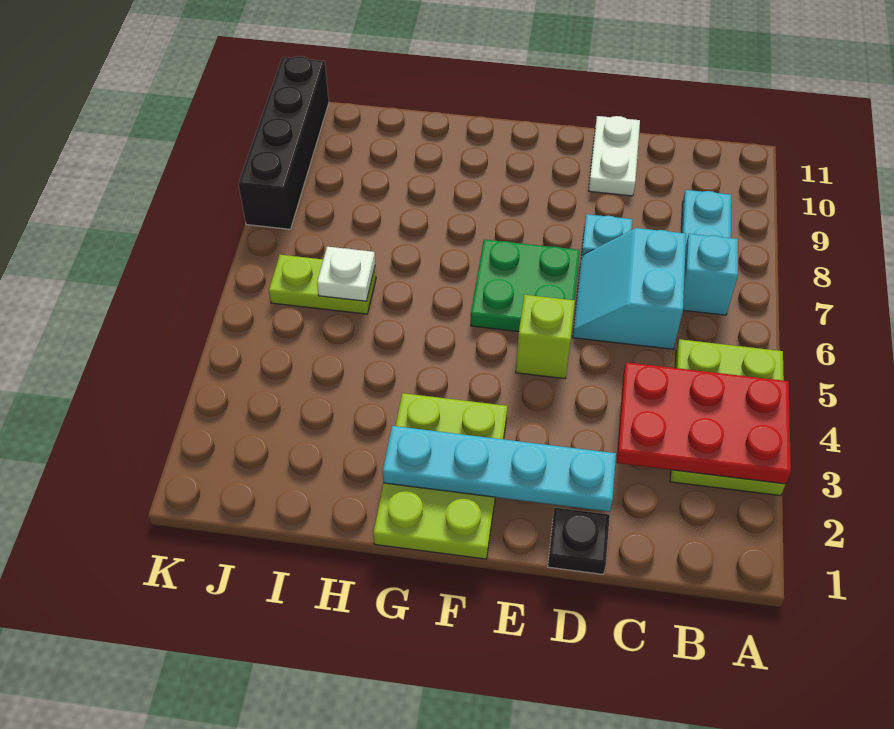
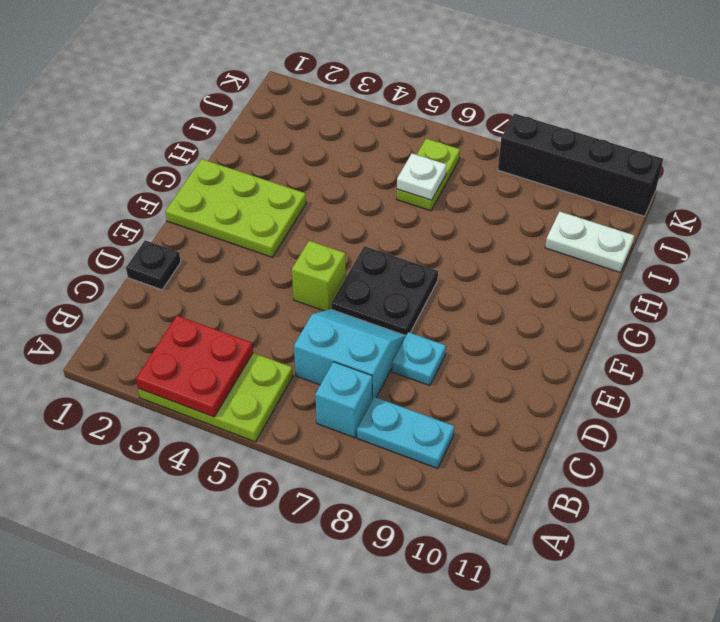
red plate A3:C4 level 2 -> red plate A3:B4 level 2
cyan plate D2:G2 level 2 -> none
white plate D10:D11 level 1 -> white plate I10:I11 level 1
green plate E6:F7 level 1 -> black plate E6:F7 level 1

